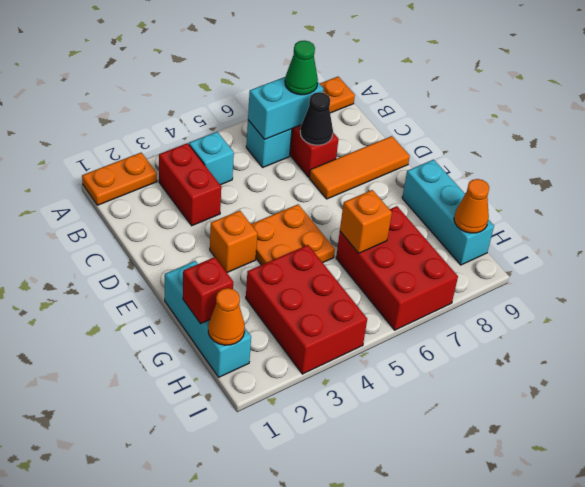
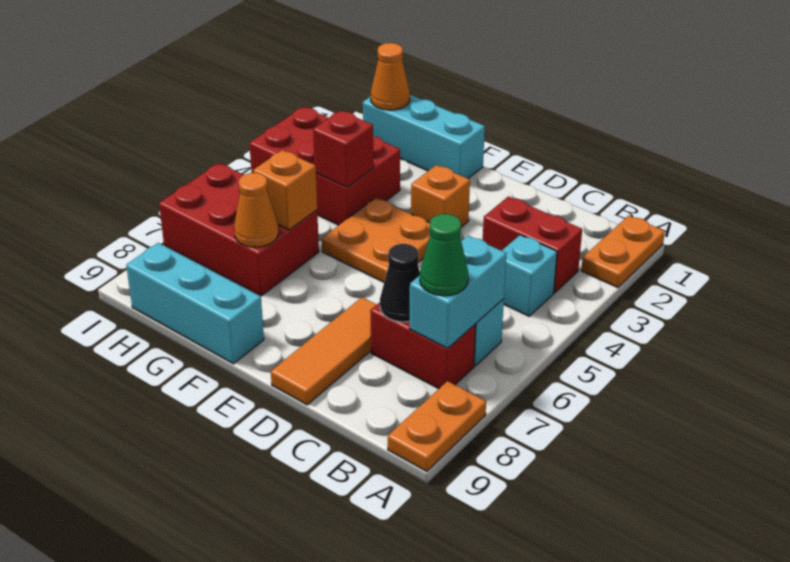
red brick G1 level 2 -> red brick G4 level 2
orange cone H9 level 2 -> orange cone G7 level 2

